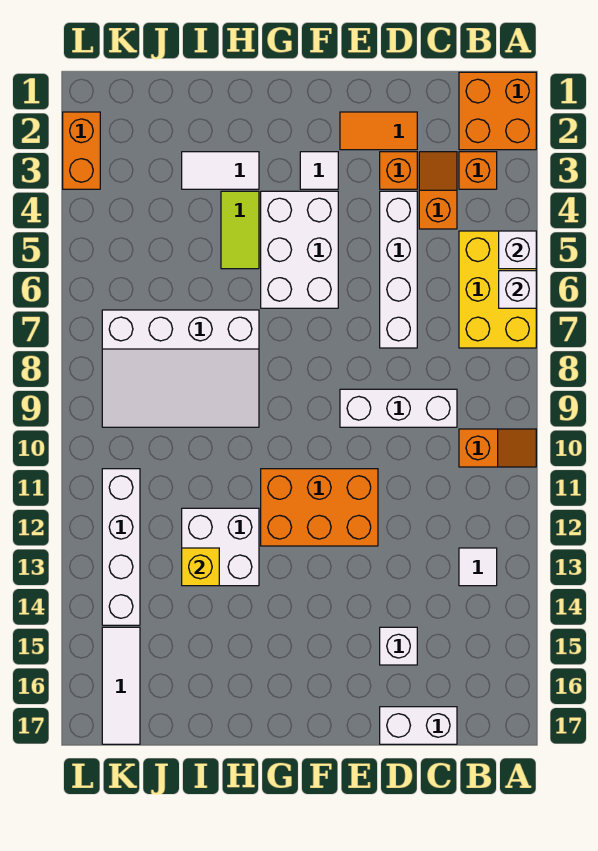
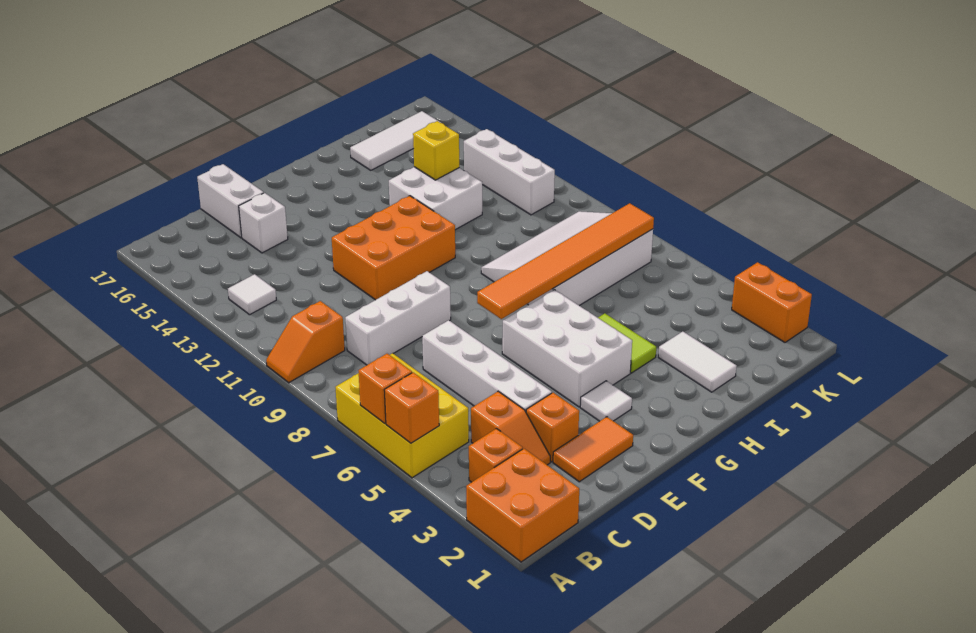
white brick A5 level 2 -> orange brick A5 level 2
white brick A6 level 2 -> orange brick A6 level 2
white brick C17:D17 level 1 -> white brick D16:D17 level 1
none -> orange tile F7:K7 level 2
white tile H3:I3 level 1 -> white tile I2:I3 level 1
white brick K11:K14 level 1 -> white brick K11:K13 level 1
white tile K15:K17 level 1 -> white tile I16:K16 level 1

